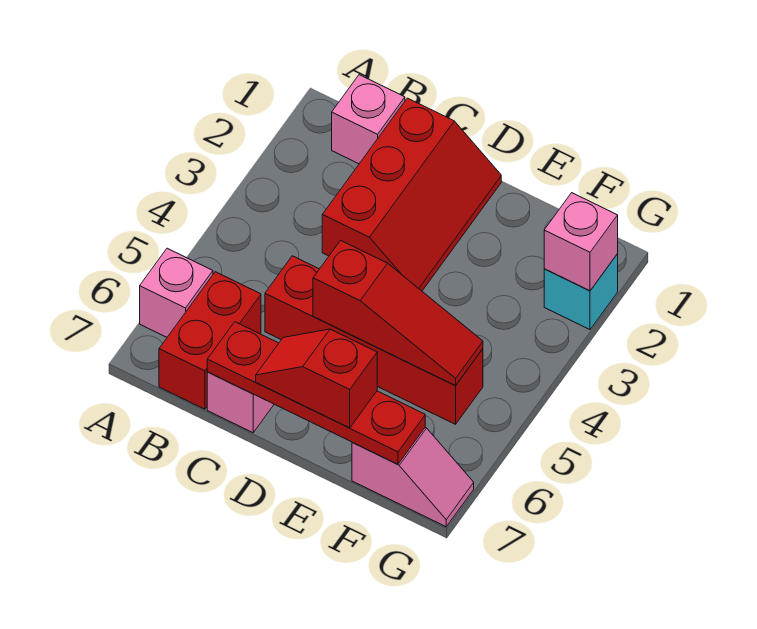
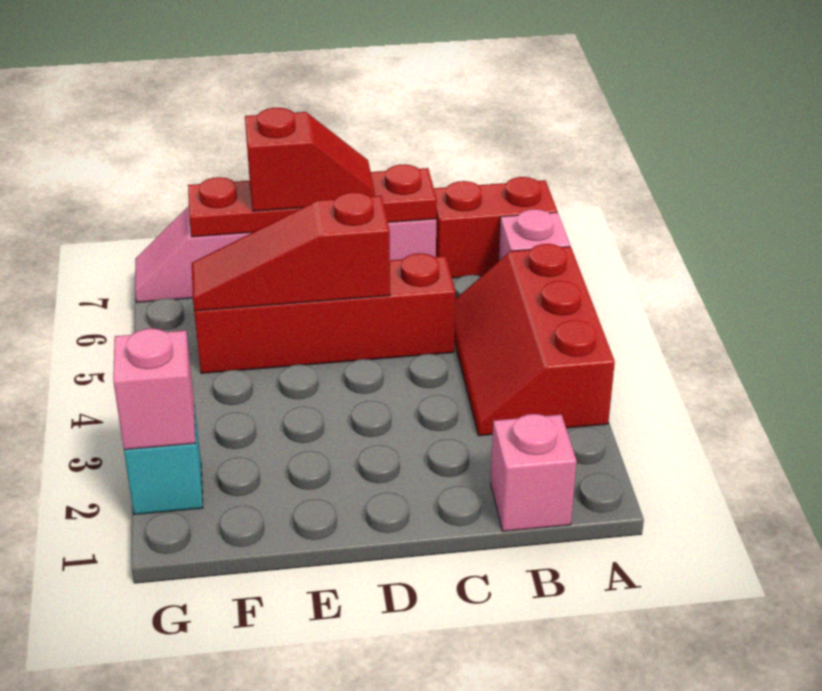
red brick B6:B7 level 1 -> red brick A7:B7 level 1
red slope C1:D3 level 1 top C -> red slope A3:B5 level 1 top A

